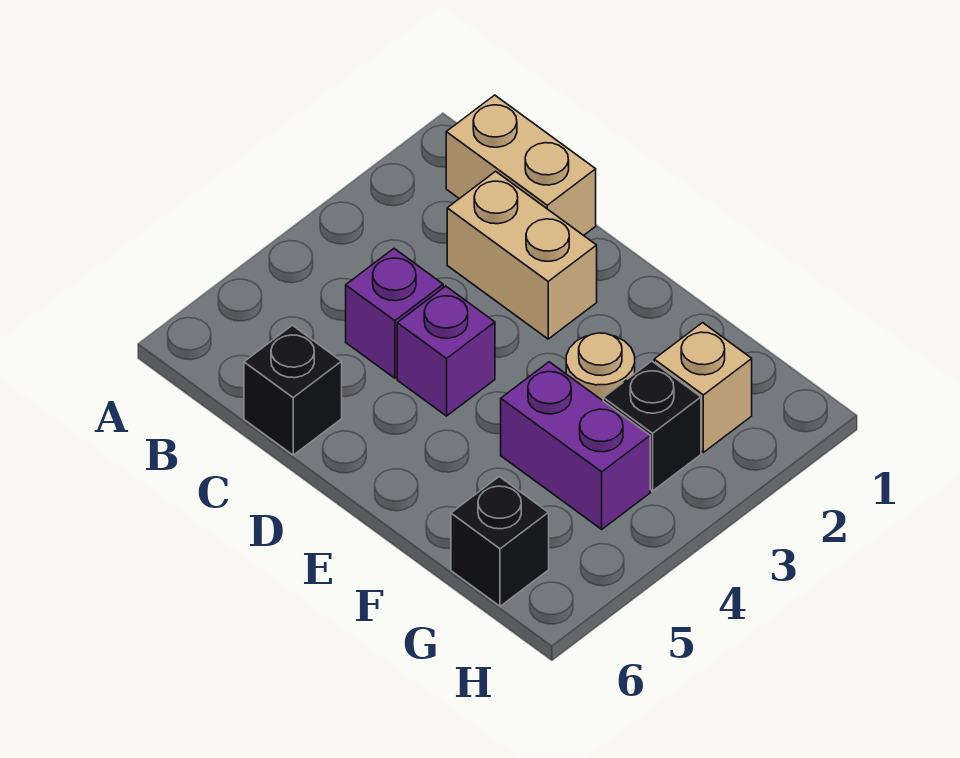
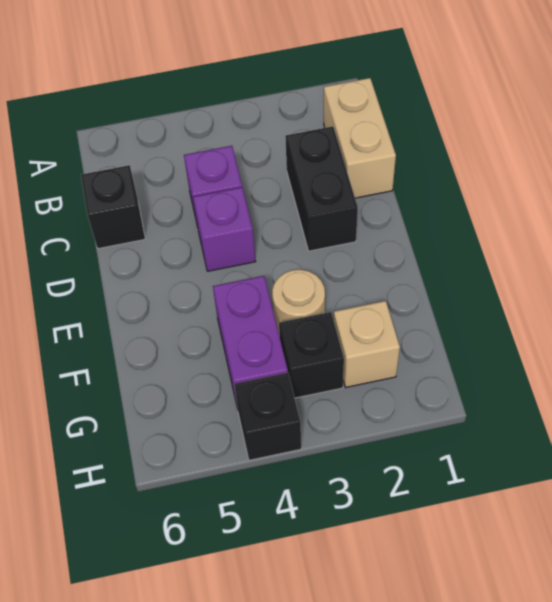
tan brick C2:D2 level 1 -> black brick C2:D2 level 1
black brick G6 level 1 -> black brick H4 level 1

